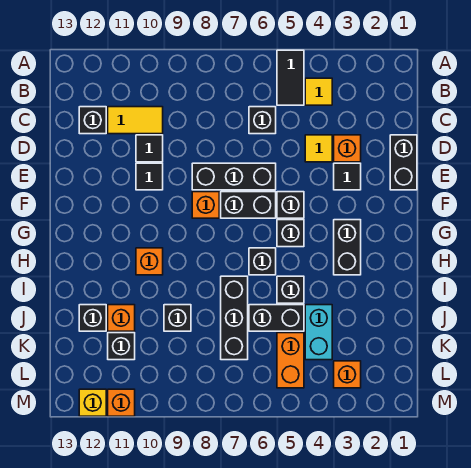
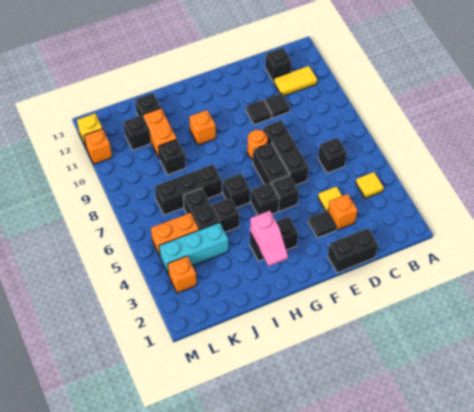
black tile A5:B5 level 1 -> none
yellow tile C10:C11 level 1 -> yellow tile B11:C11 level 1
orange brick F8 level 1 -> orange round brick F8 level 1
none -> pink slope H2:H3 level 2 top 3
cyan brick J4:K4 level 1 -> cyan brick J4:L4 level 1
orange brick J11 level 1 -> orange brick J10:J11 level 1

